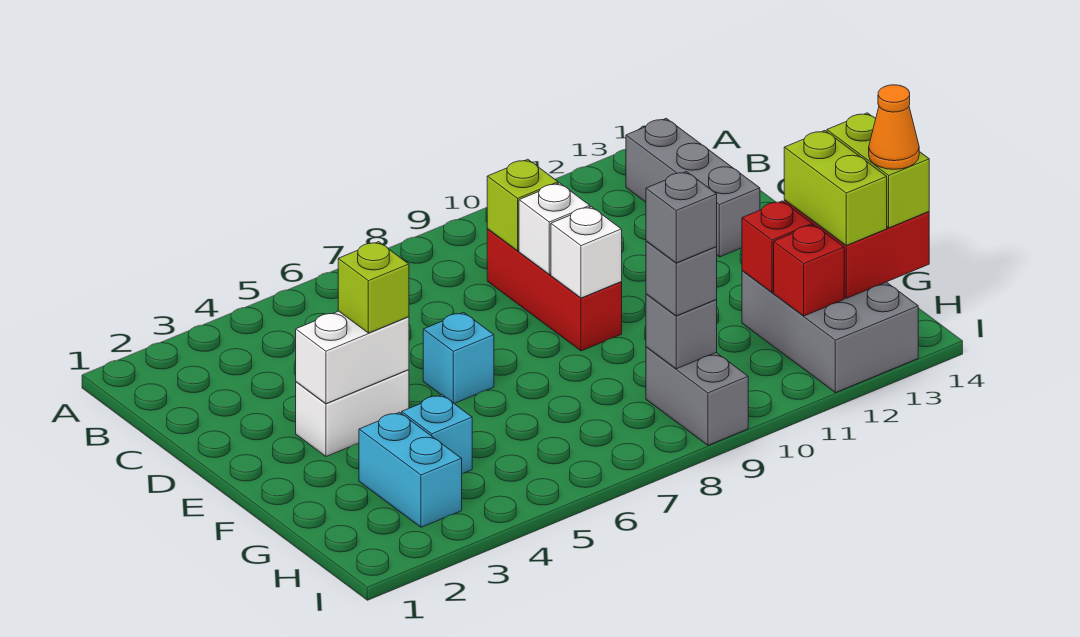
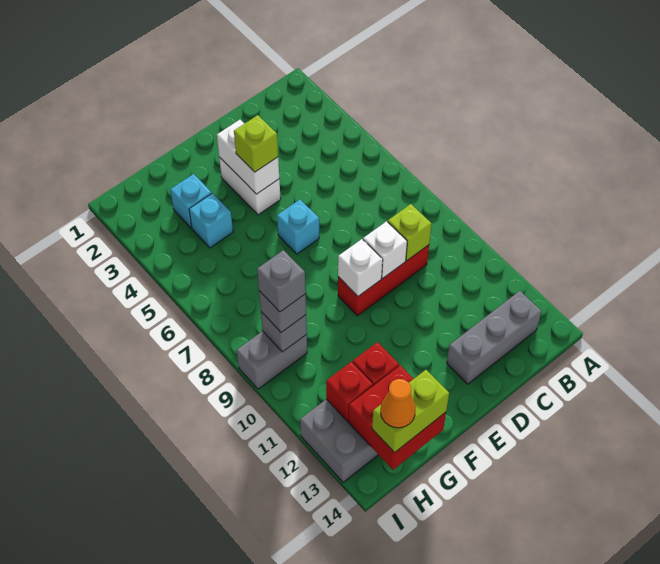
cyan brick G3:H3 level 1 -> cyan brick G3 level 1
lime brick G13:H13 level 3 -> none

